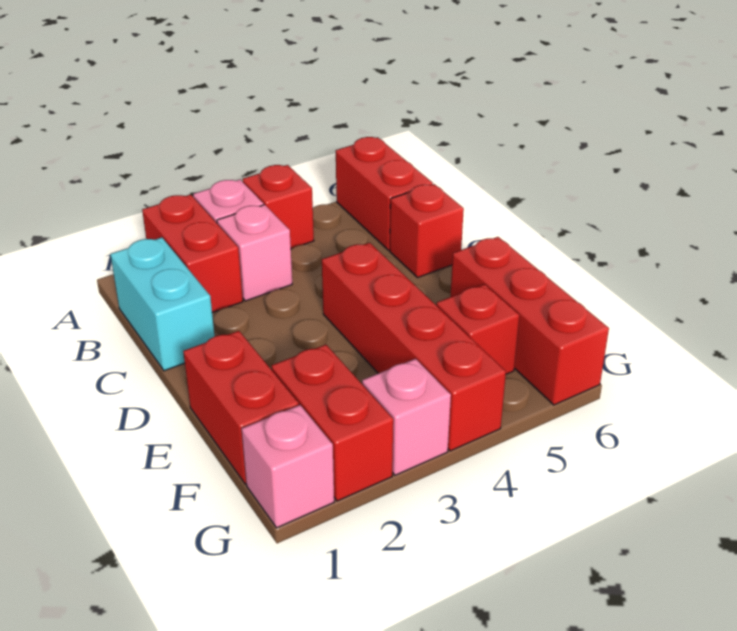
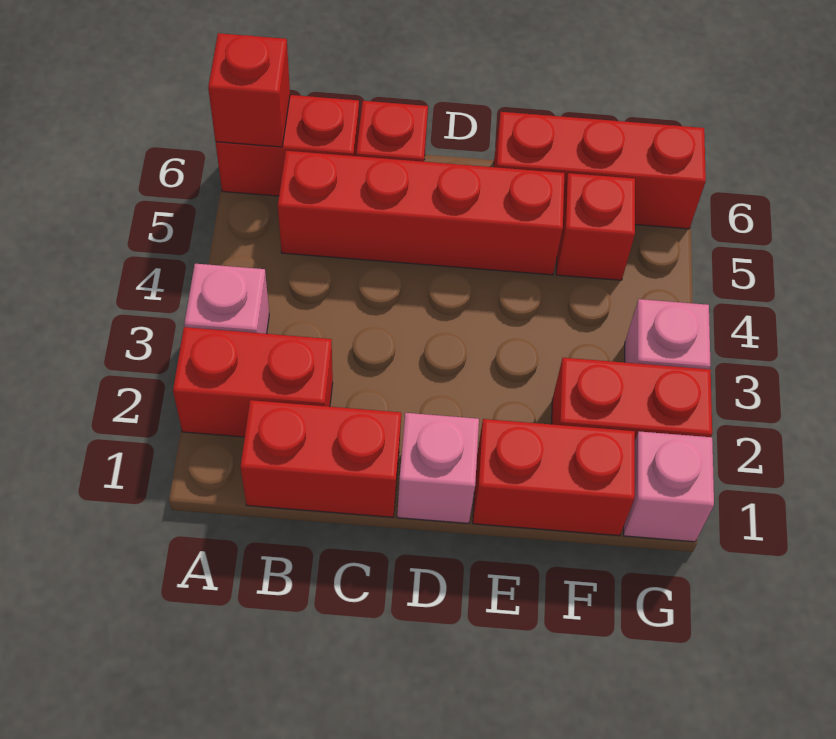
red brick A4 level 1 -> red brick A6 level 2
cyan brick B1:C1 level 1 -> red brick B1:C1 level 1
pink brick B3 level 1 -> pink brick D1 level 1
red brick D4:G4 level 1 -> red brick B5:E5 level 1

